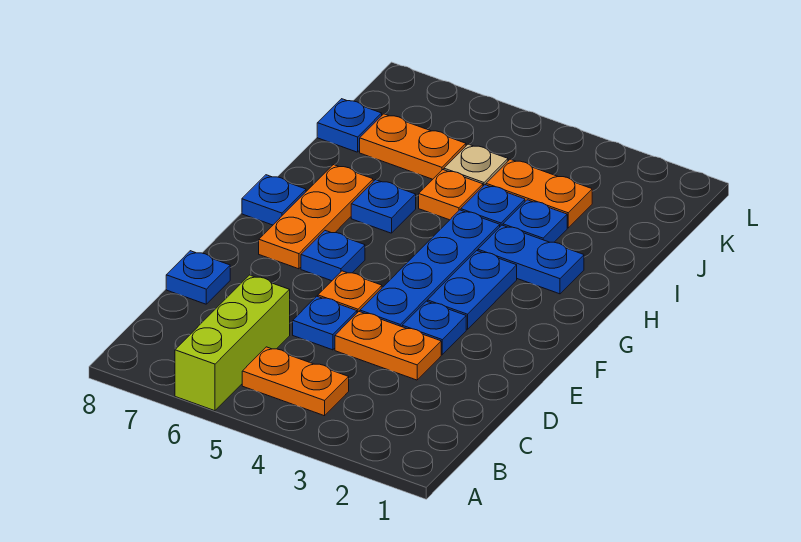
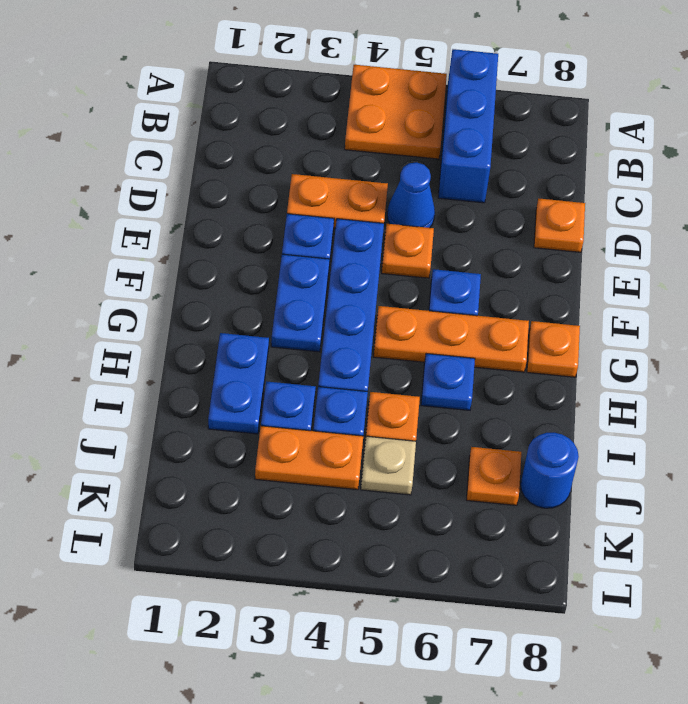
lime brick A6:C6 level 1 -> blue brick A6:C6 level 1
orange plate B4:B5 level 1 -> orange plate A4:B5 level 1
blue plate D5 level 1 -> blue cone D5 level 1
blue plate D8 level 1 -> orange plate D8 level 1
orange plate F7:H7 level 1 -> orange plate G5:G7 level 1
blue plate G8 level 1 -> orange plate G8 level 1
blue plate H2:H3 level 1 -> blue plate H2:I2 level 1
orange plate J6:J7 level 1 -> orange plate J7 level 1
blue plate J8 level 1 -> blue round brick J8 level 1

